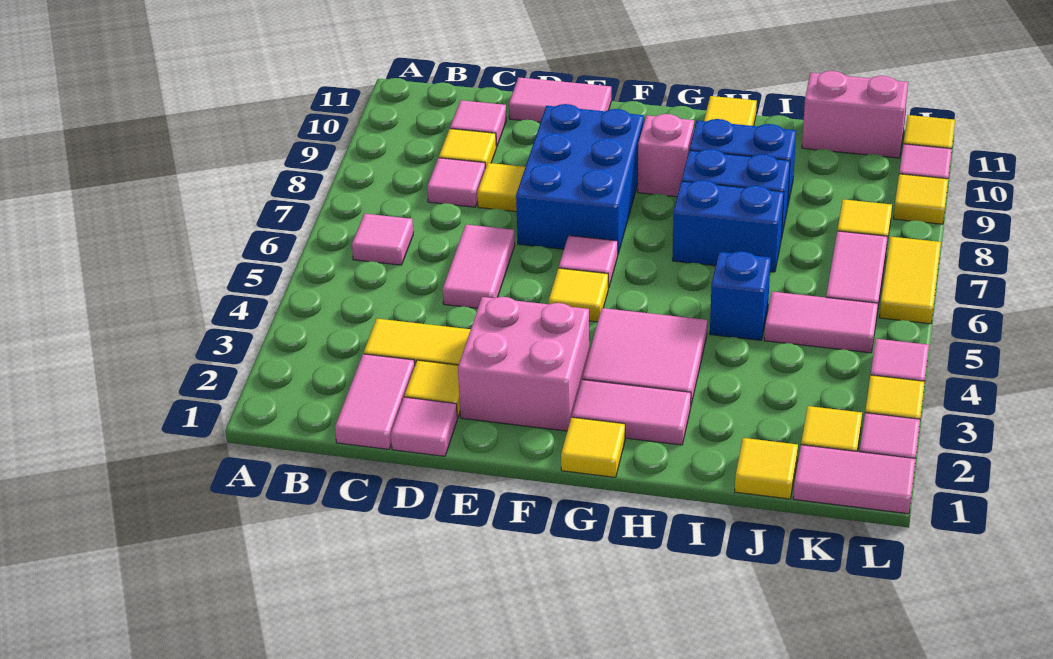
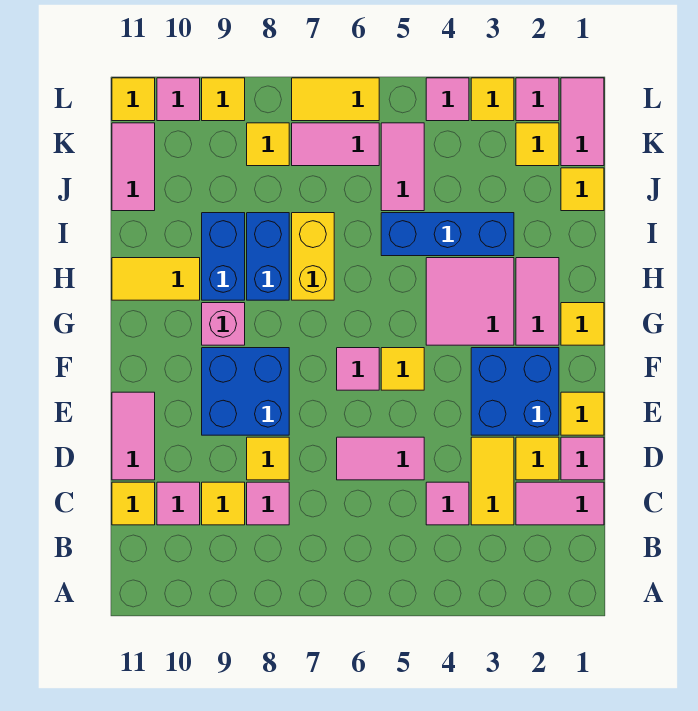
pink tile B6 level 1 -> pink tile C4 level 1
none -> yellow tile C11 level 1
none -> yellow tile E1 level 1
pink brick E2:F3 level 1 -> blue brick E2:F3 level 1
blue brick E7:F9 level 1 -> blue brick E8:F9 level 1
blue brick H7:I7 level 1 -> yellow brick H7:I7 level 1
blue brick I5 level 1 -> blue brick I3:I5 level 1
pink brick J11:K11 level 1 -> pink tile J11:K11 level 1

